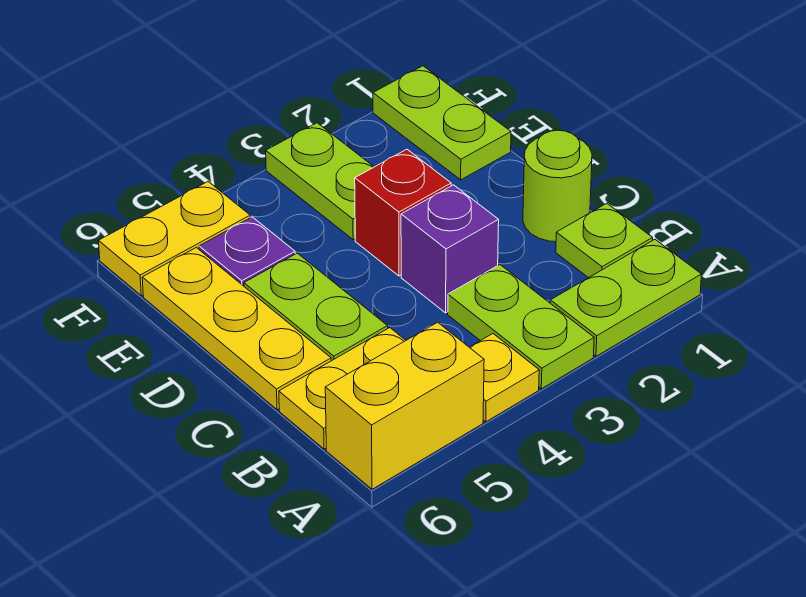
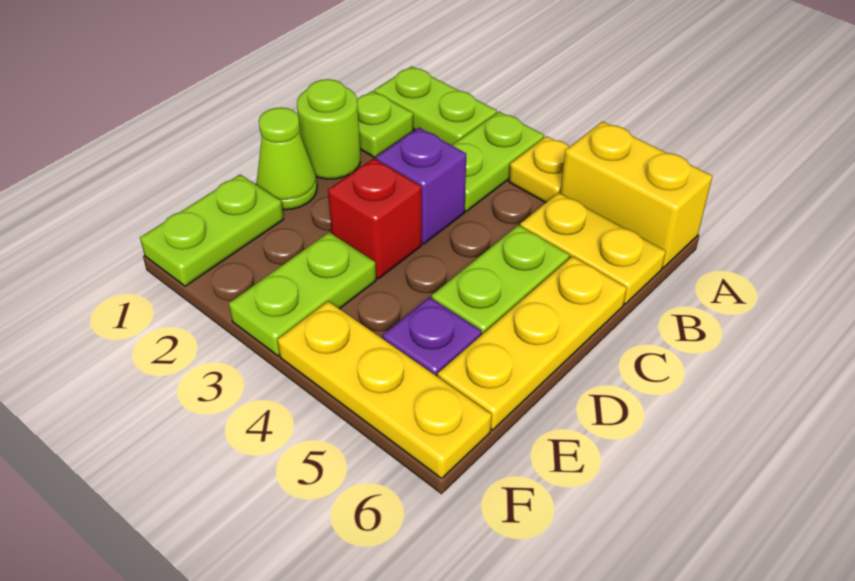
none -> lime cone D1 level 1
yellow plate F5:F6 level 1 -> yellow plate F4:F6 level 1

